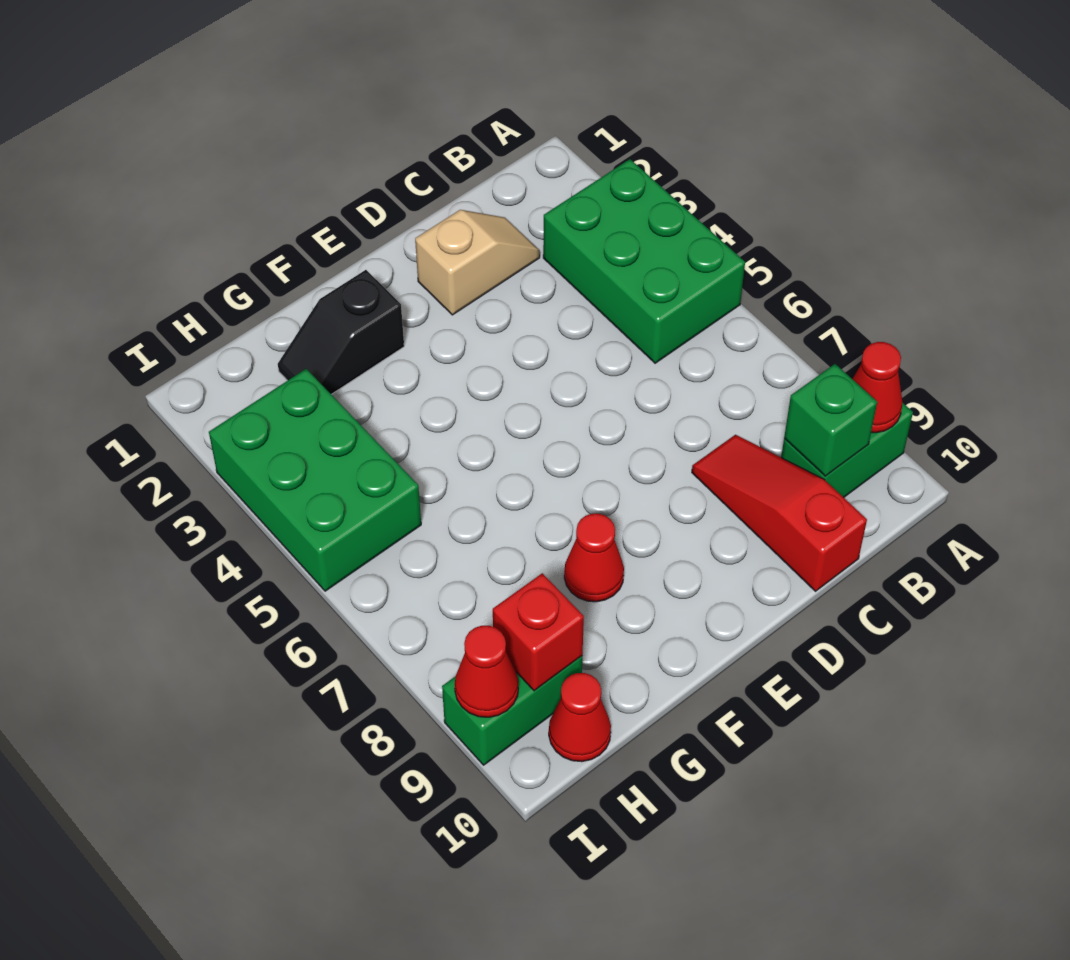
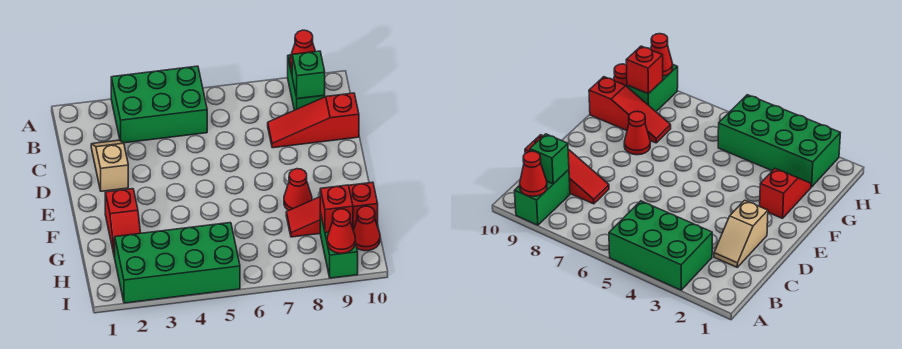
black slope F2:G2 level 1 top F -> red slope F2:G2 level 1 top F
none -> red slope G8:G10 level 1 top 10
green brick H3:I5 level 1 -> green brick H2:I5 level 1

